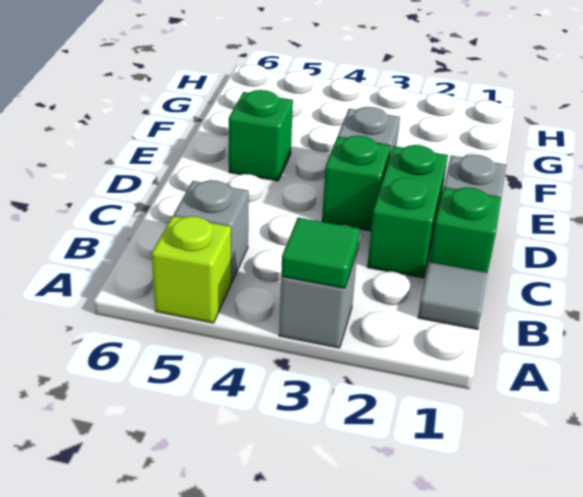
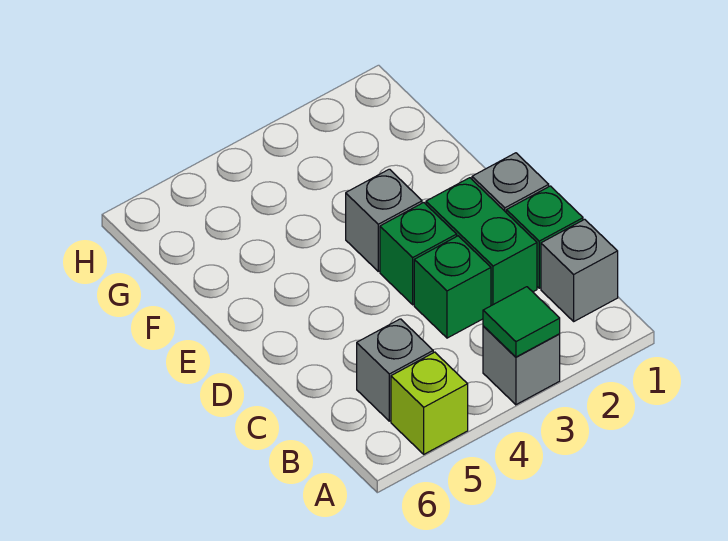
grey tile B1 level 1 -> grey brick B1 level 1
green brick E5 level 1 -> green brick C3 level 1

